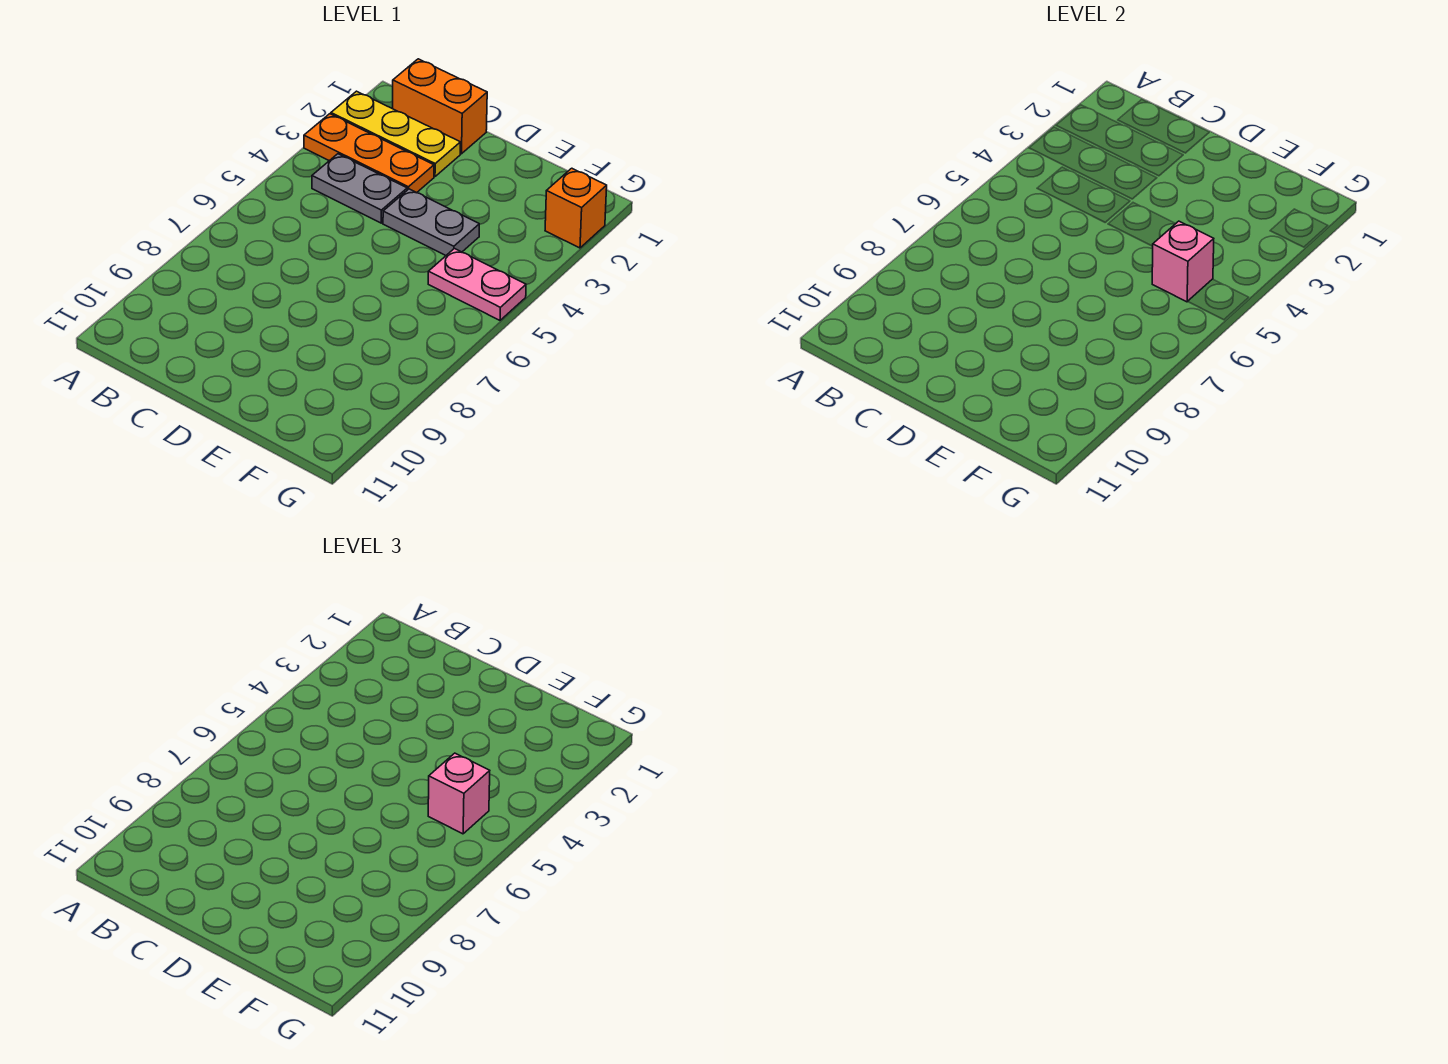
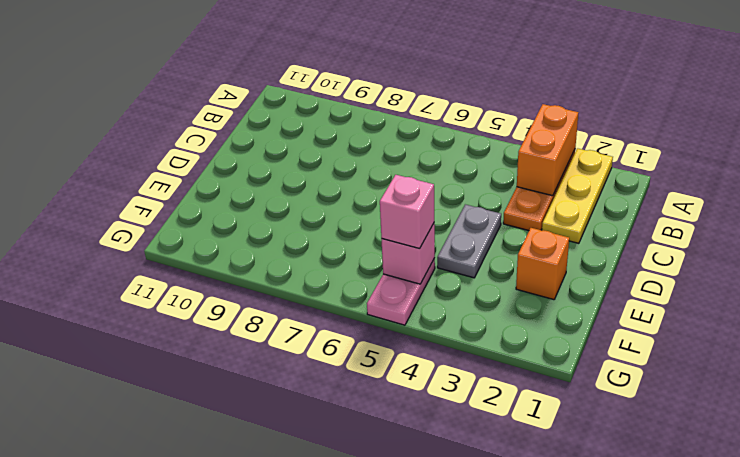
orange brick B1:C1 level 1 -> orange brick A3:B3 level 2
grey plate B4:C4 level 1 -> none
orange brick G2 level 1 -> orange brick E2 level 1

